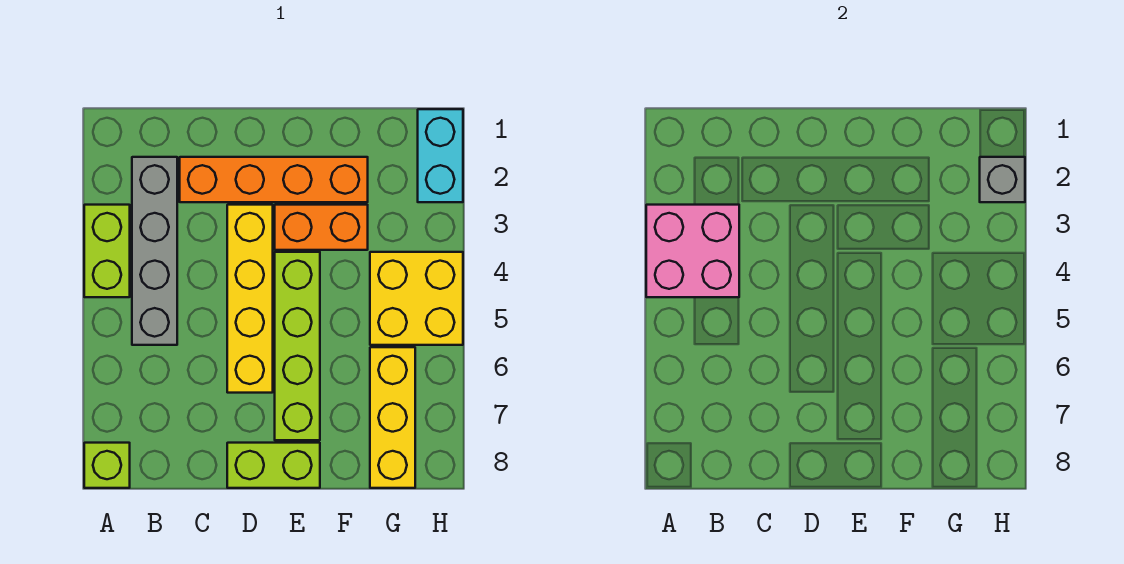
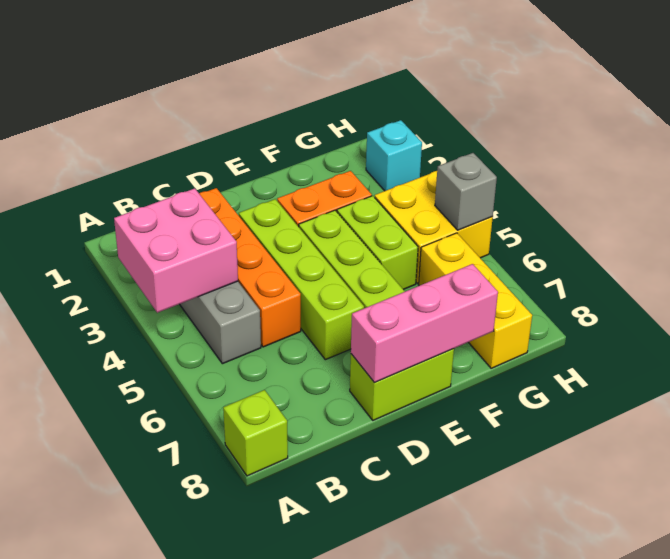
lime brick A3:A4 level 1 -> lime brick F4:F5 level 1
orange brick C2:F2 level 1 -> orange brick C2:C5 level 1
yellow brick D3:D6 level 1 -> lime brick D3:D6 level 1
none -> pink brick D8:F8 level 2
cyan brick H1:H2 level 1 -> cyan brick H2 level 1
grey brick H2 level 2 -> grey brick H5 level 2

